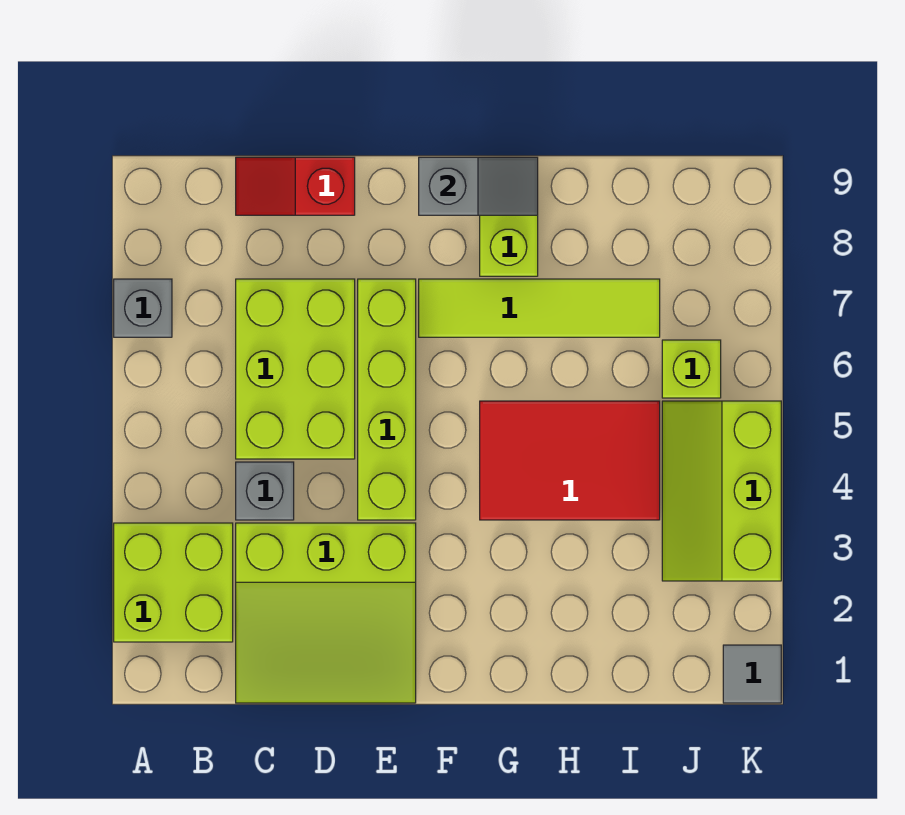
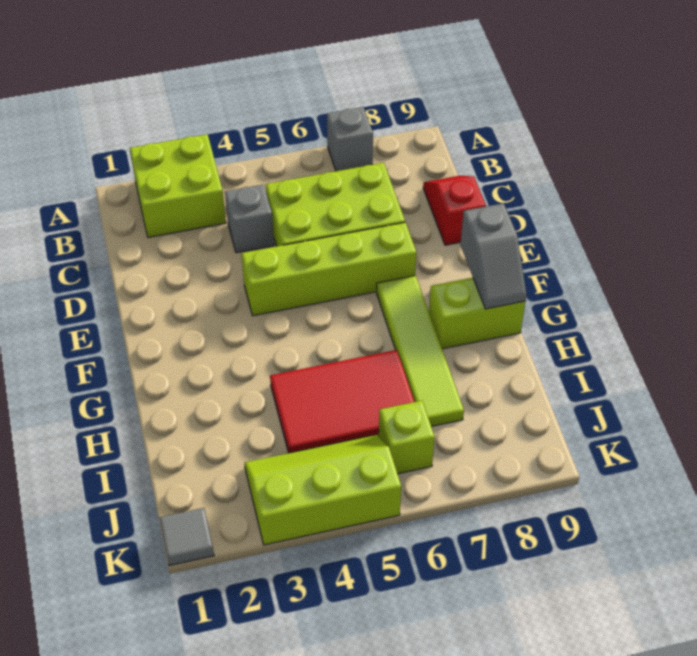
lime slope C1:E3 level 1 top 3 -> none
red tile G4:I5 level 1 -> red tile H4:I6 level 1

